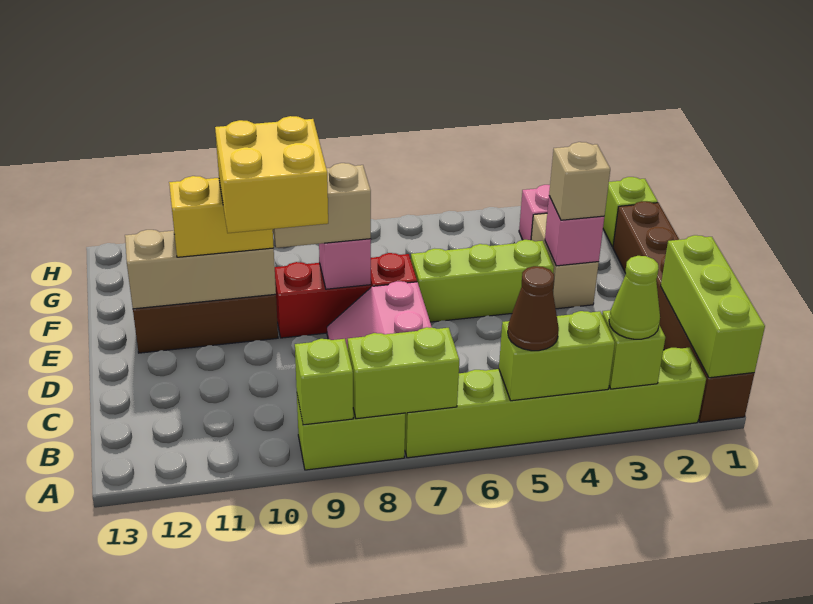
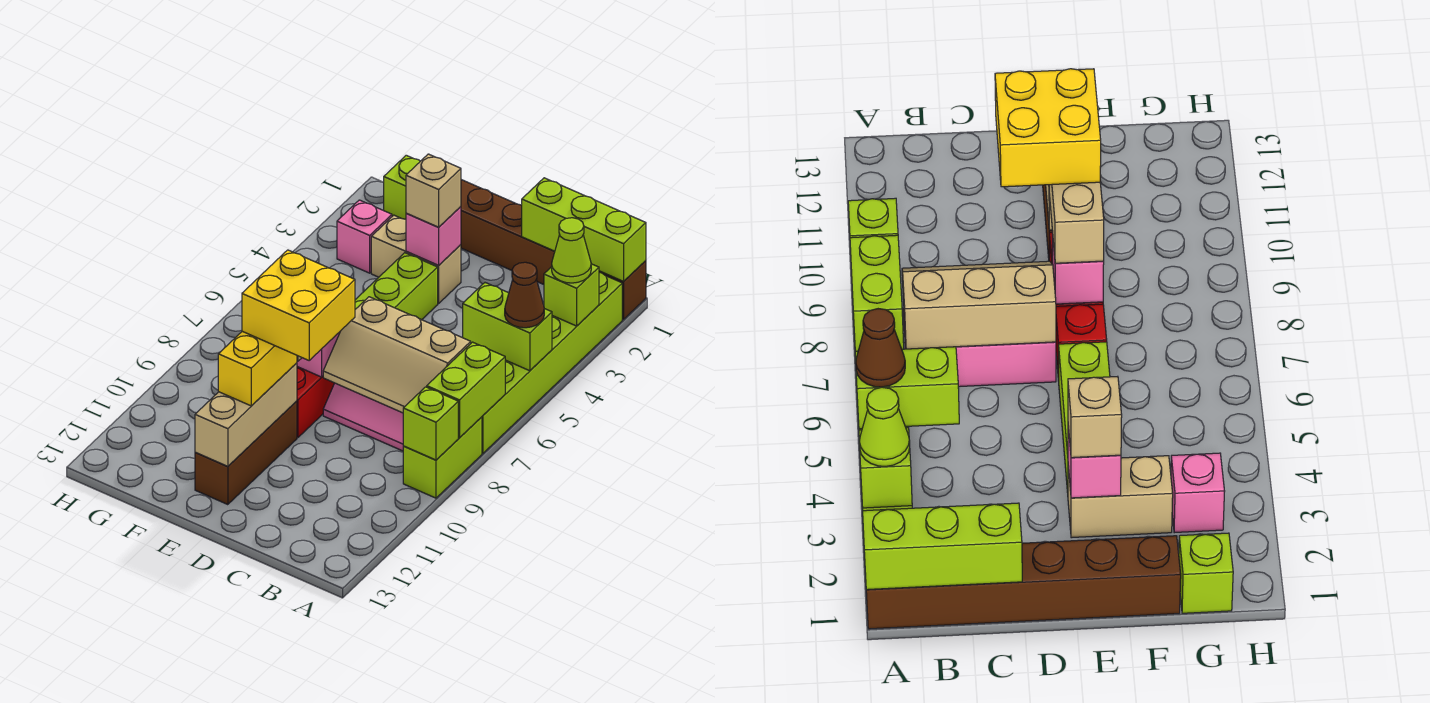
lime brick A4:A5 level 2 -> lime brick A5:B5 level 2
none -> tan slope B7:D8 level 2 top 7

